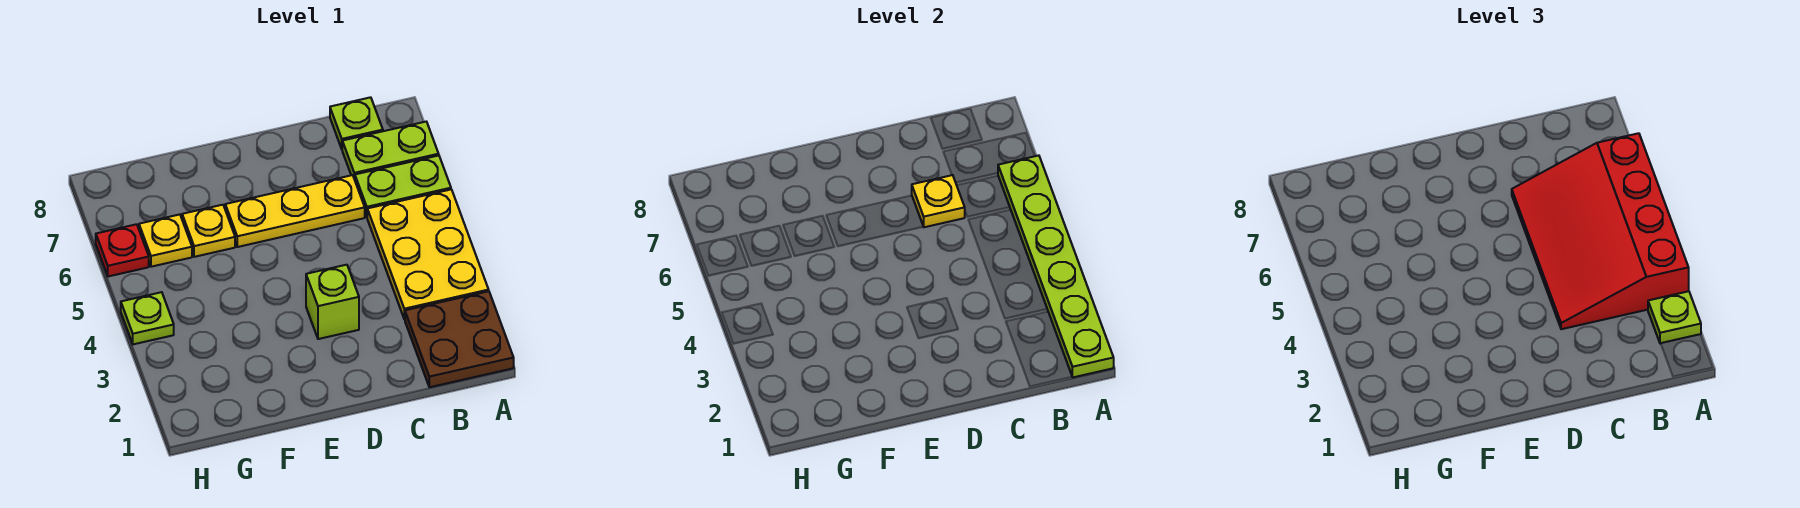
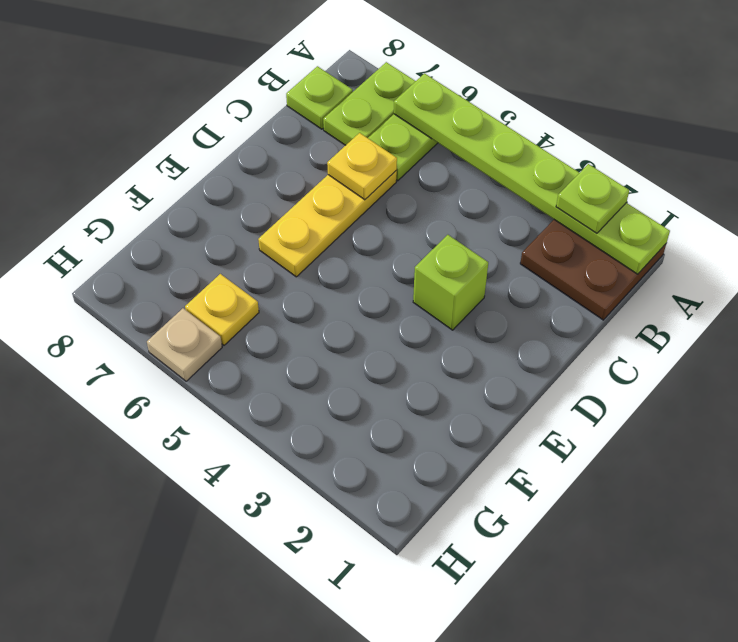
yellow plate A3:B5 level 1 -> none
red slope A3:C6 level 3 top A -> none
yellow plate F6 level 1 -> none
lime plate H4 level 1 -> none
red plate H6 level 1 -> tan plate H6 level 1

